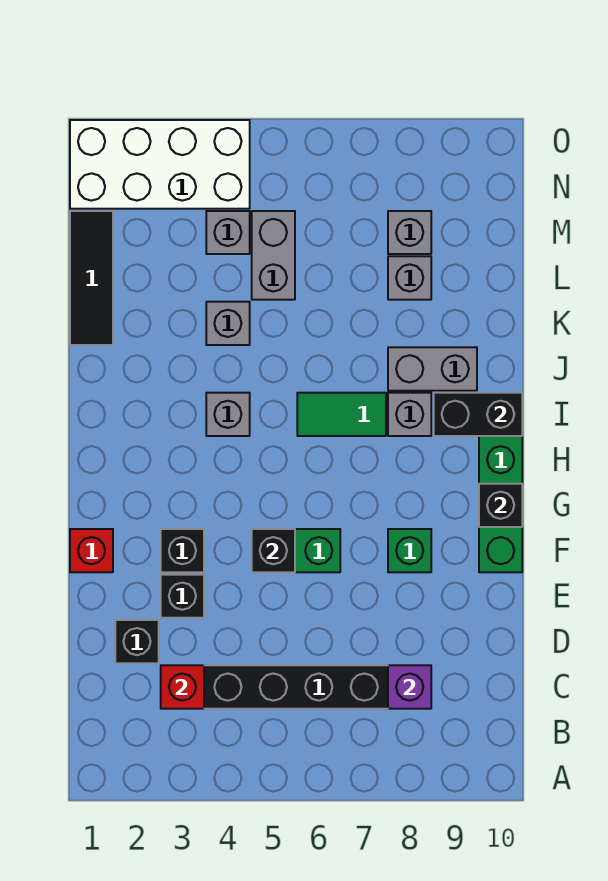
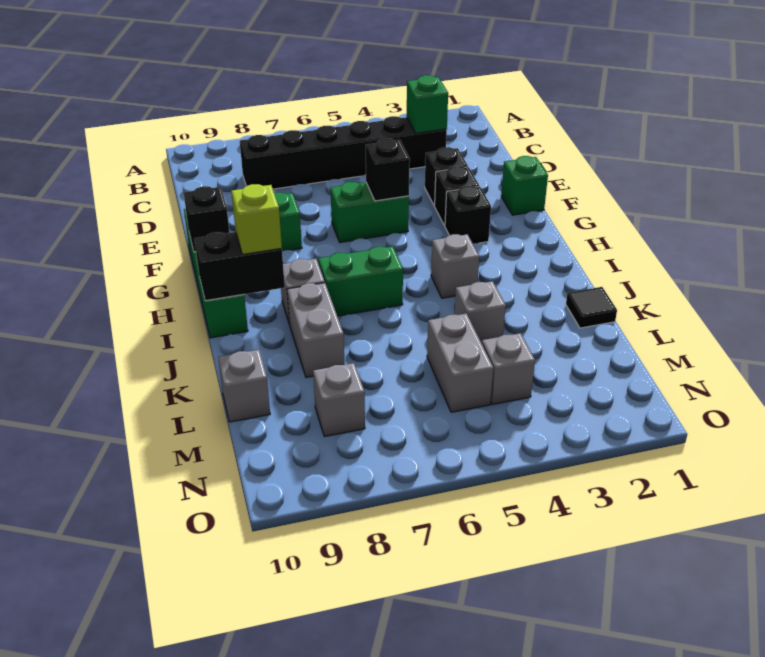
red brick C3 level 2 -> green brick C3 level 2
purple brick C8 level 2 -> none
black brick D2 level 1 -> black brick G3 level 1
red brick F1 level 1 -> green brick F1 level 1
green tile I6:I7 level 1 -> green brick I6:I7 level 1
none -> lime brick I9 level 3
grey brick J8:J9 level 1 -> grey brick J8:K8 level 1
black tile K1:M1 level 1 -> black tile K1 level 1
grey brick L8 level 1 -> grey brick L10 level 1
white brick N1:O4 level 1 -> none

